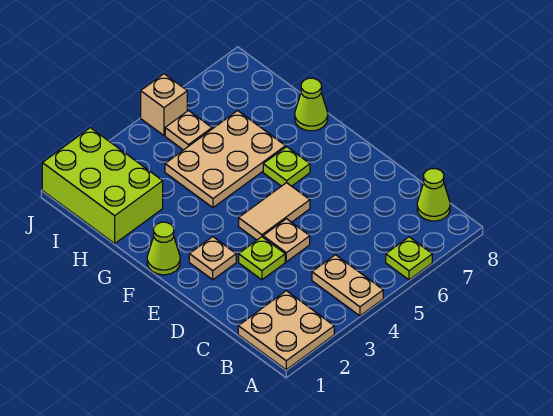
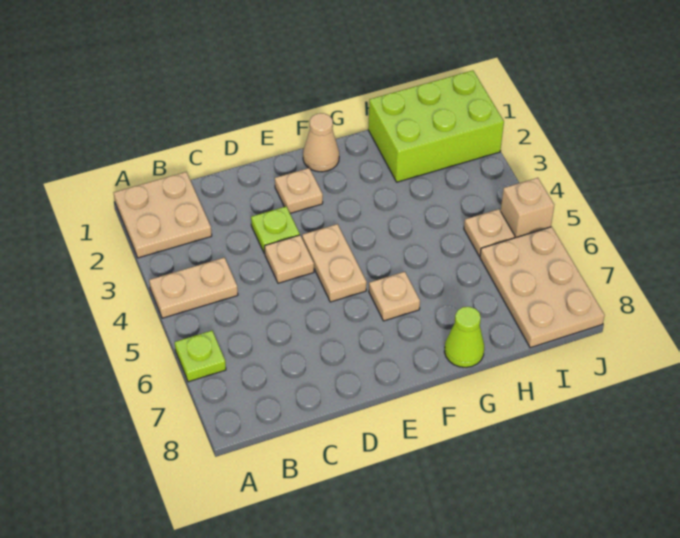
lime cone B8 level 1 -> none
tan tile E4:E5 level 1 -> tan plate E4:E5 level 1
lime cone F1 level 1 -> tan cone F1 level 1
lime plate F6 level 1 -> tan plate F6 level 1
tan plate G4:H6 level 1 -> tan plate I6:J8 level 1

